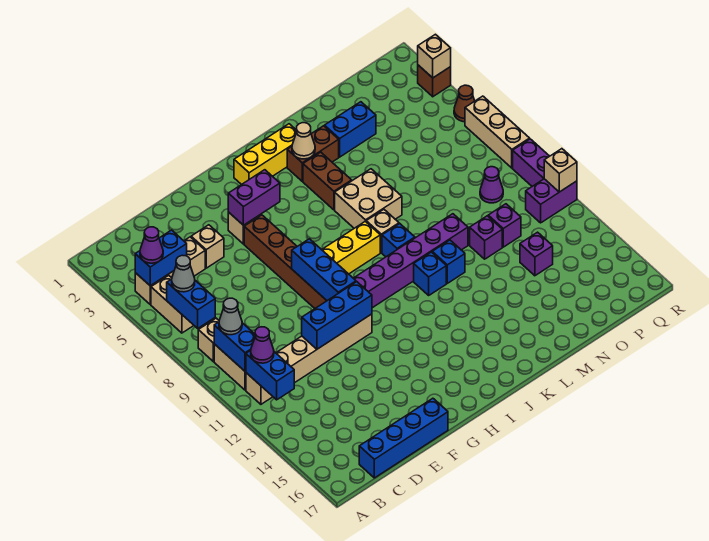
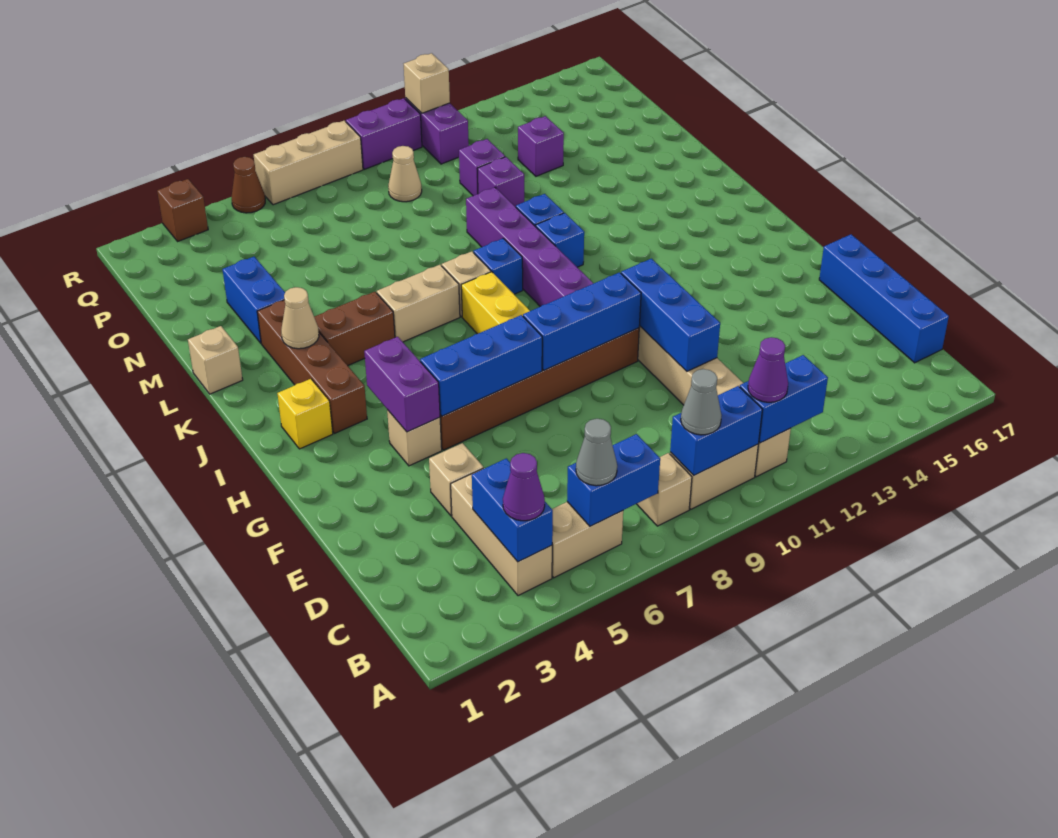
none -> blue brick G5:G7 level 2
yellow brick I2:K2 level 1 -> yellow brick I2 level 1
brown brick K3:L3 level 1 -> brown brick I3:L3 level 1
tan brick K6:L7 level 1 -> tan brick K6:K7 level 1
purple cone P9 level 1 -> tan cone P9 level 1
tan brick R3 level 2 -> tan brick L1 level 1

